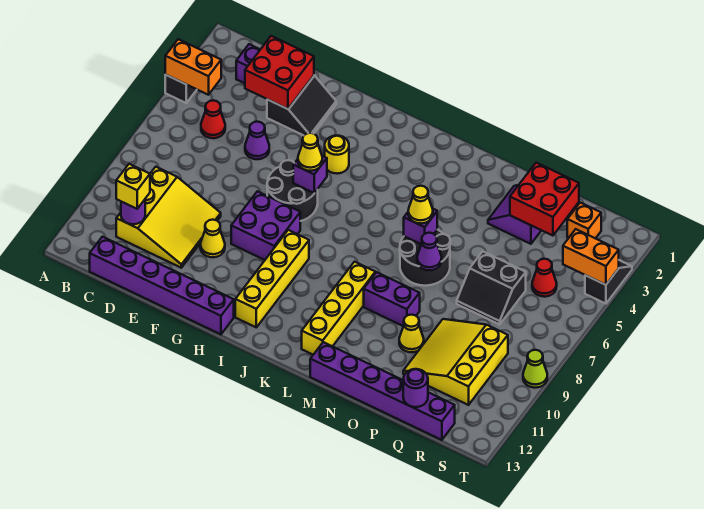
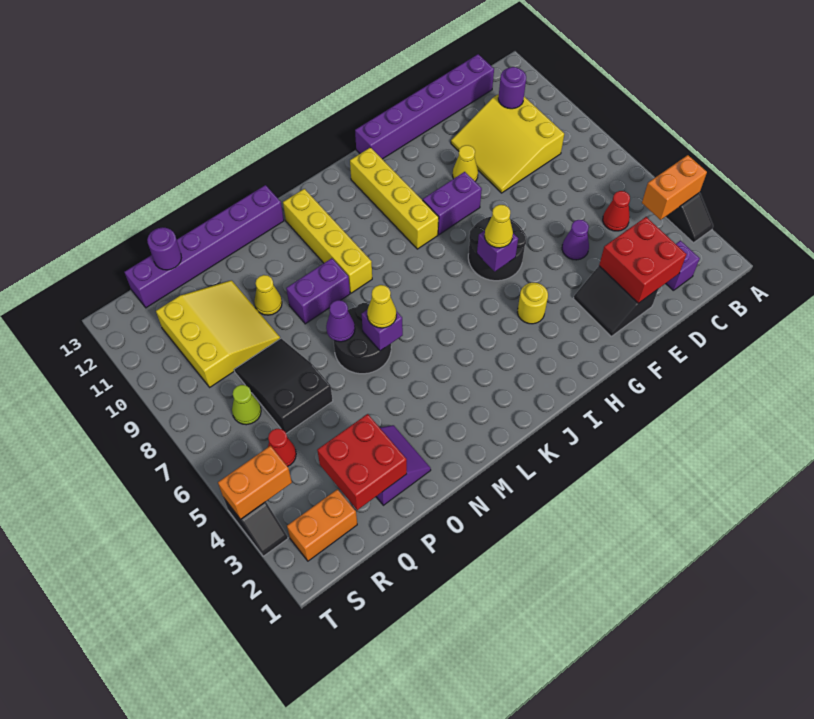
yellow brick C11 level 3 -> none
purple brick G8:H9 level 1 -> purple brick G9:H9 level 1
black slope P6:Q7 level 1 top 6 -> black slope P6:Q8 level 1 top 6
orange brick R2 level 1 -> orange brick R2:S2 level 1
lime cone T9 level 1 -> lime cone R7 level 1

